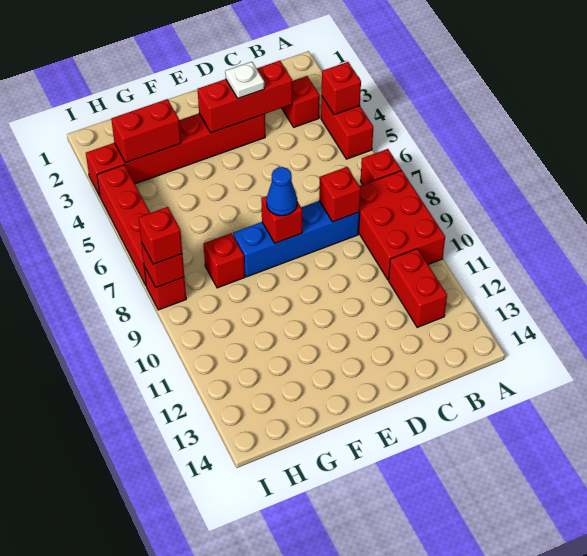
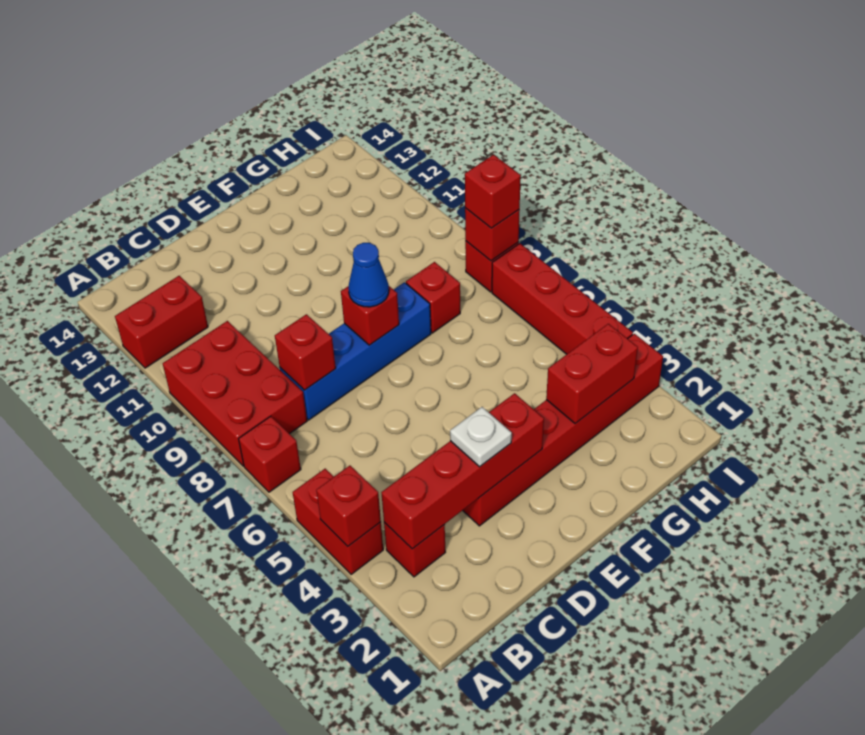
red brick B11:B12 level 1 -> red brick A12:B12 level 1
red brick C3:E3 level 2 -> red brick B3:E3 level 2

